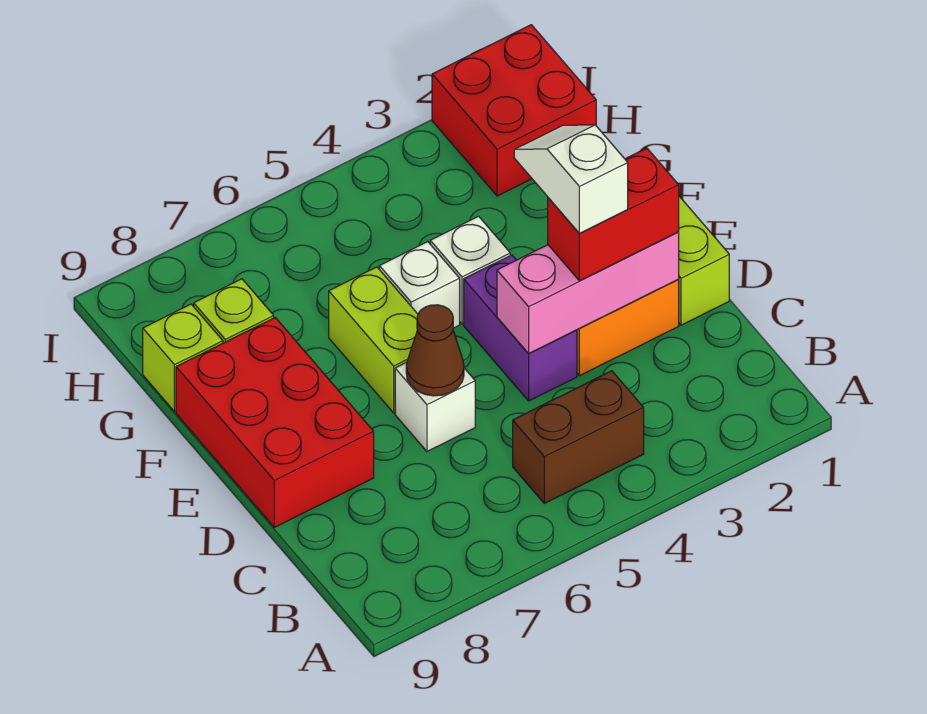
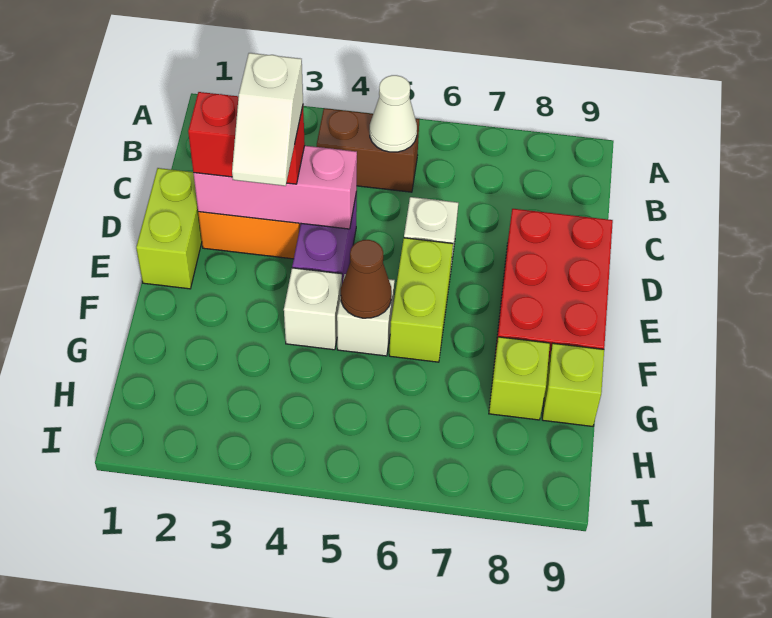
none -> white cone B5 level 2
brown cone D6 level 2 -> brown cone F5 level 2
red brick H1:I2 level 1 -> none

